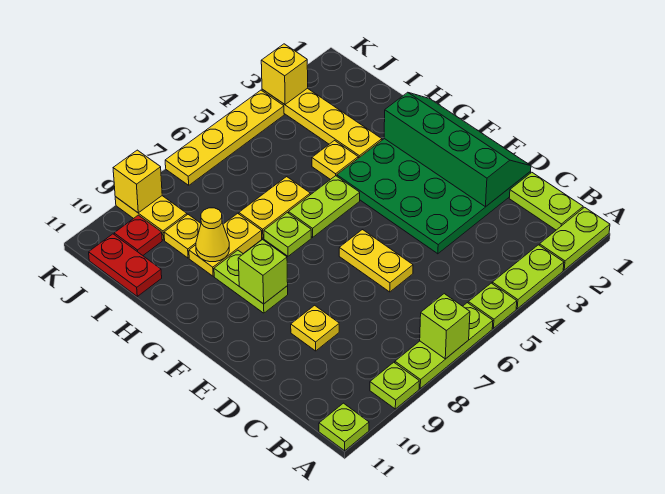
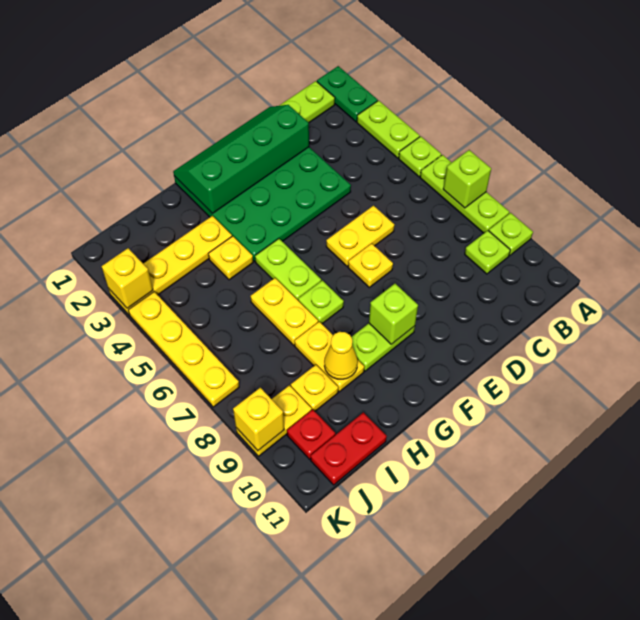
lime plate A1:A2 level 1 -> green plate A1:A2 level 1
lime plate A11 level 1 -> lime plate B9 level 1
yellow plate D9 level 1 -> yellow plate E7 level 1

